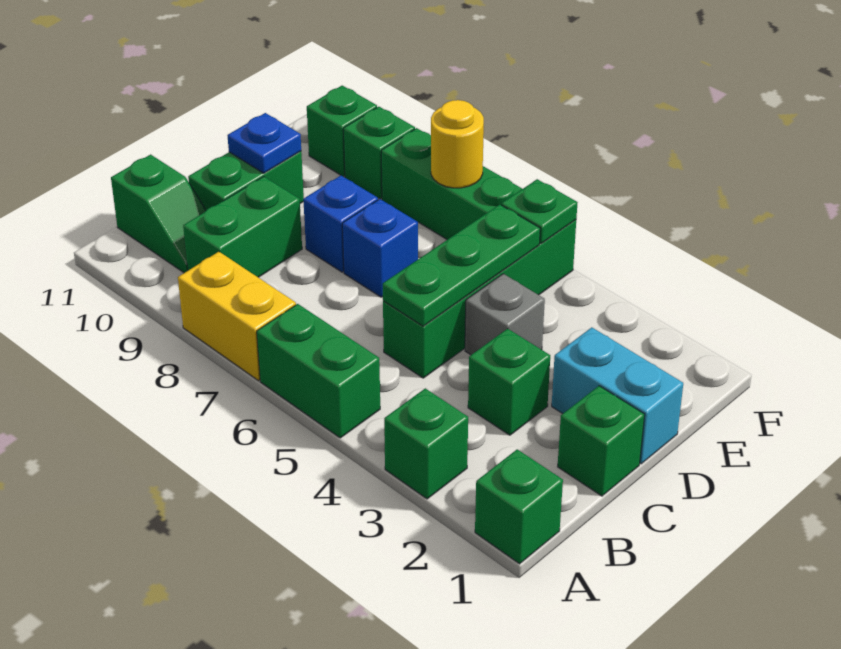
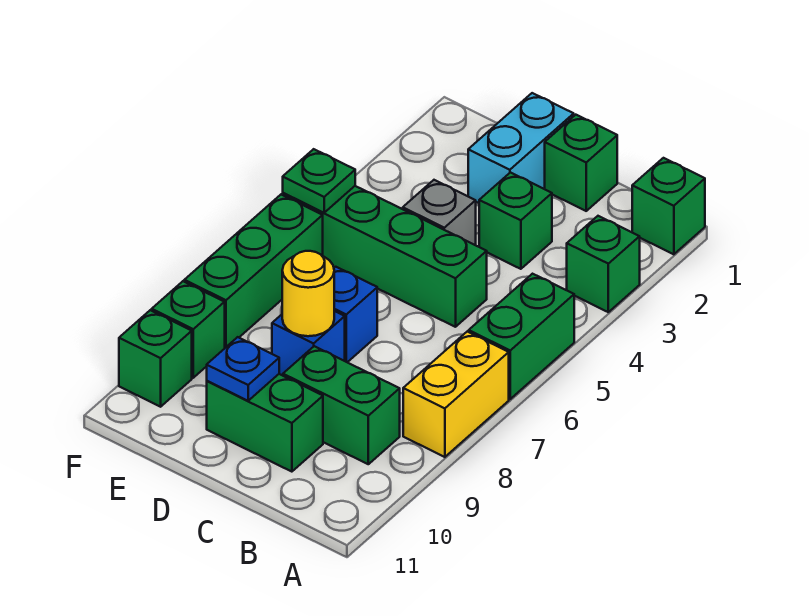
green slope B10:B11 level 1 top 11 -> none
green plate C5:E5 level 2 -> none
yellow round brick F7 level 2 -> yellow round brick D8 level 2

